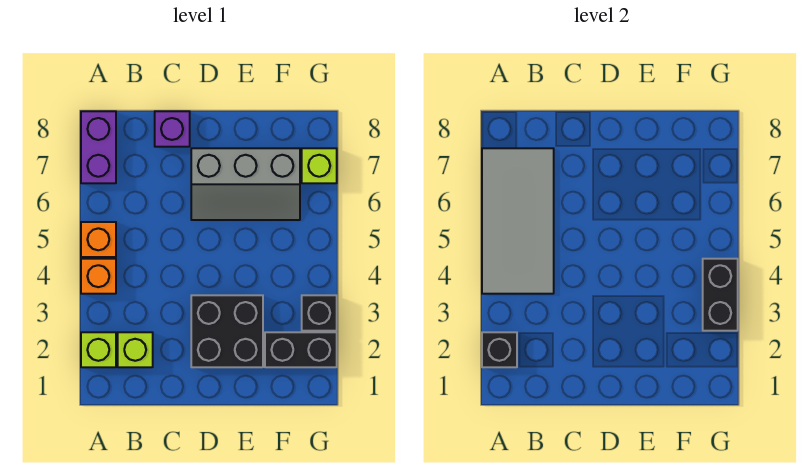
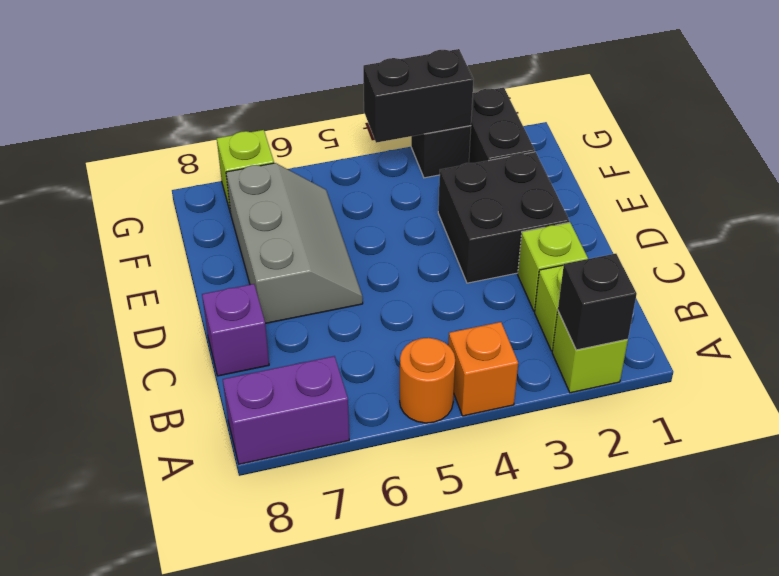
grey tile A4:B7 level 2 -> none
orange brick A5 level 1 -> orange round brick A5 level 1
none -> lime brick C2 level 1

